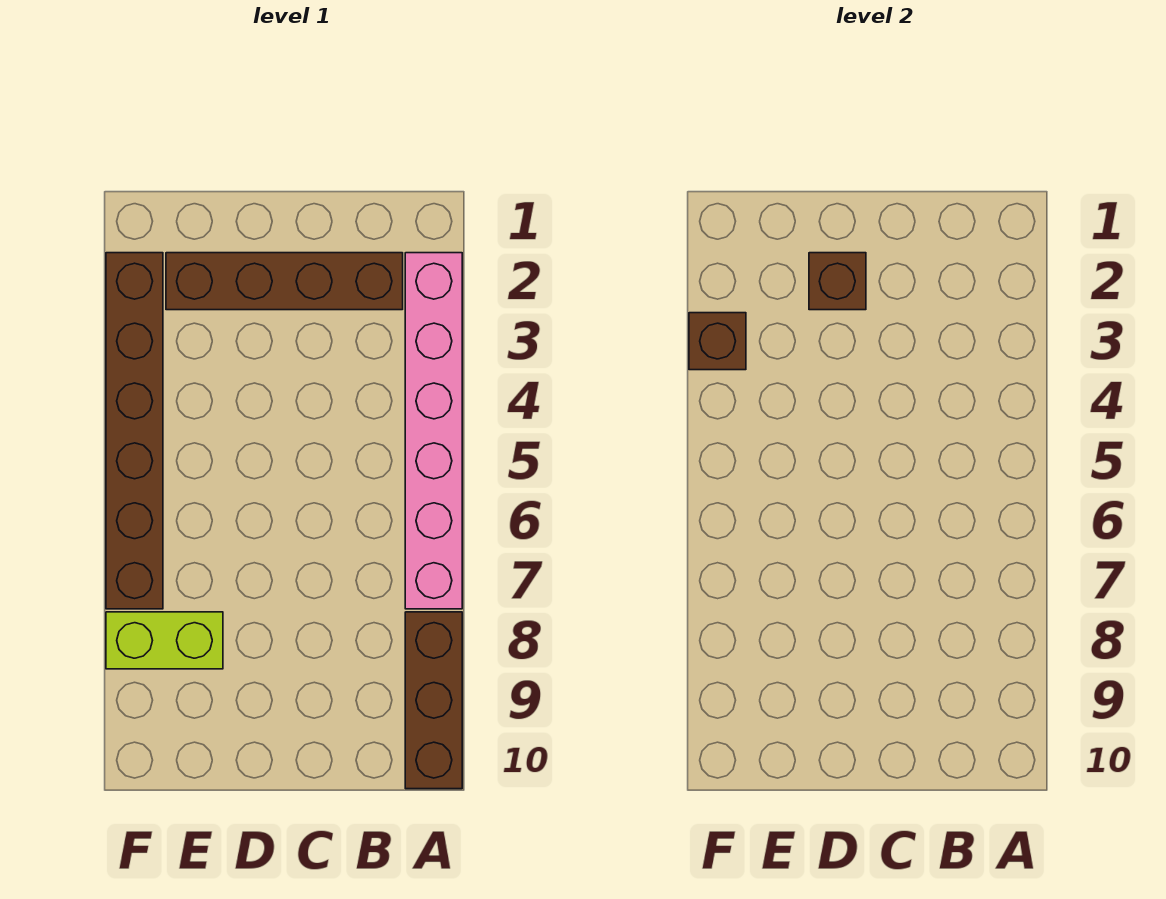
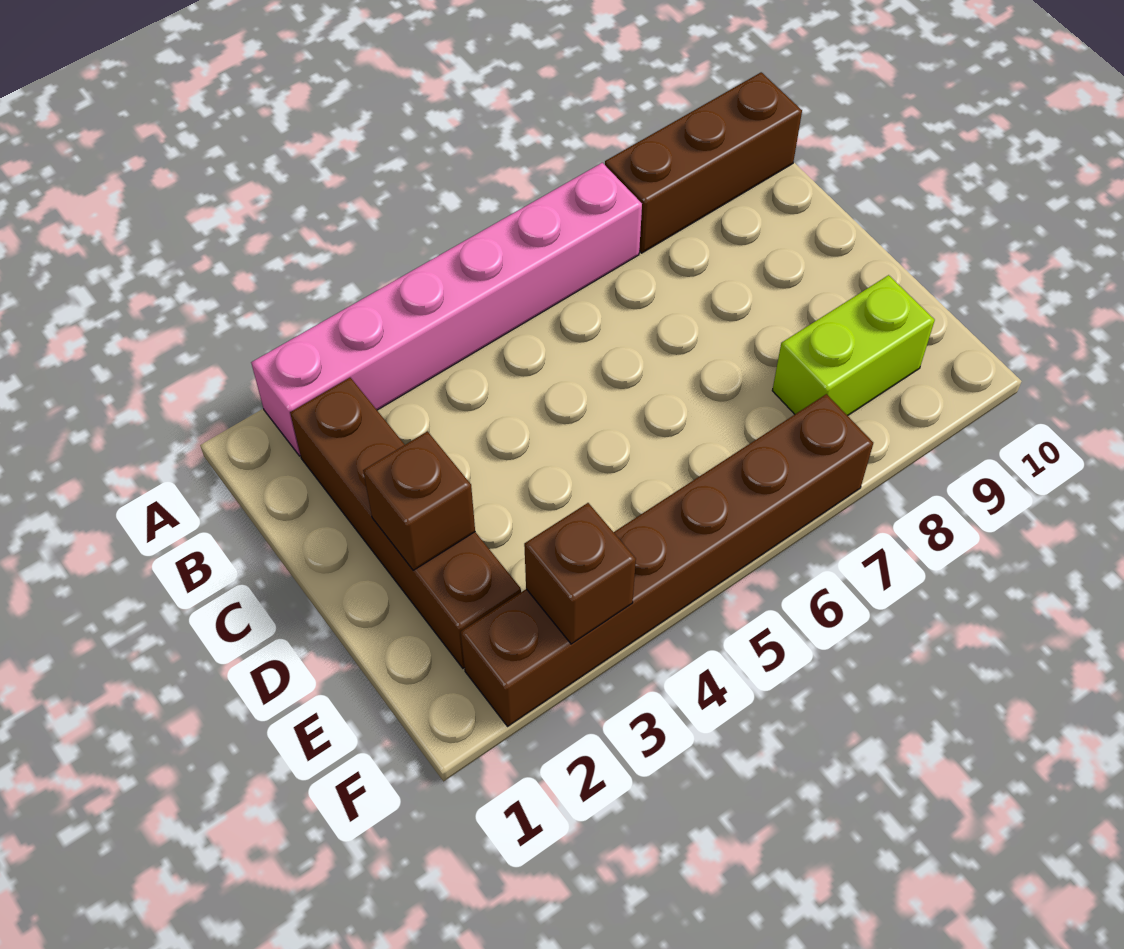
lime brick E8:F8 level 1 -> lime brick E8:E9 level 1

